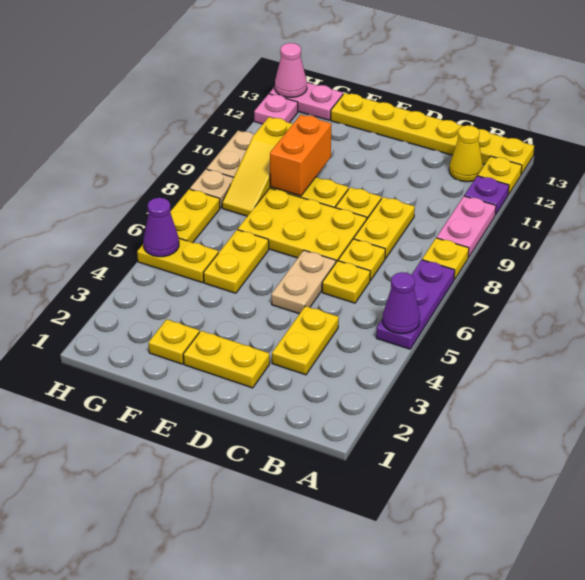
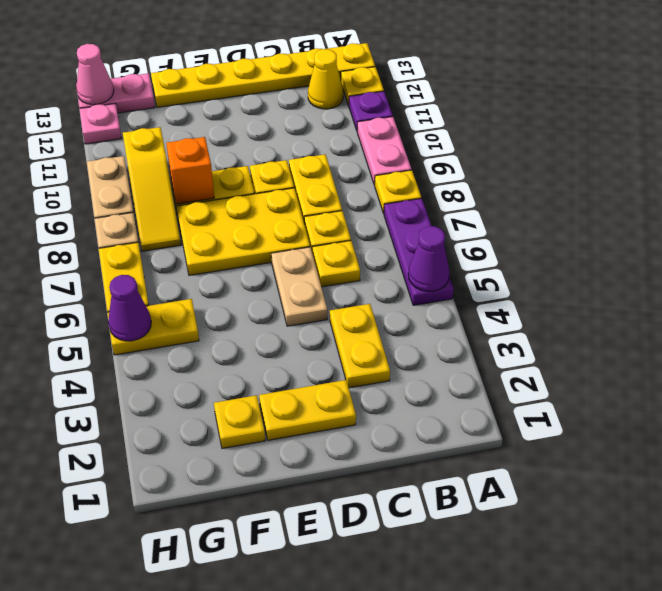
yellow plate F5:F6 level 1 -> none
orange brick F9:F10 level 2 -> orange brick F9 level 2

